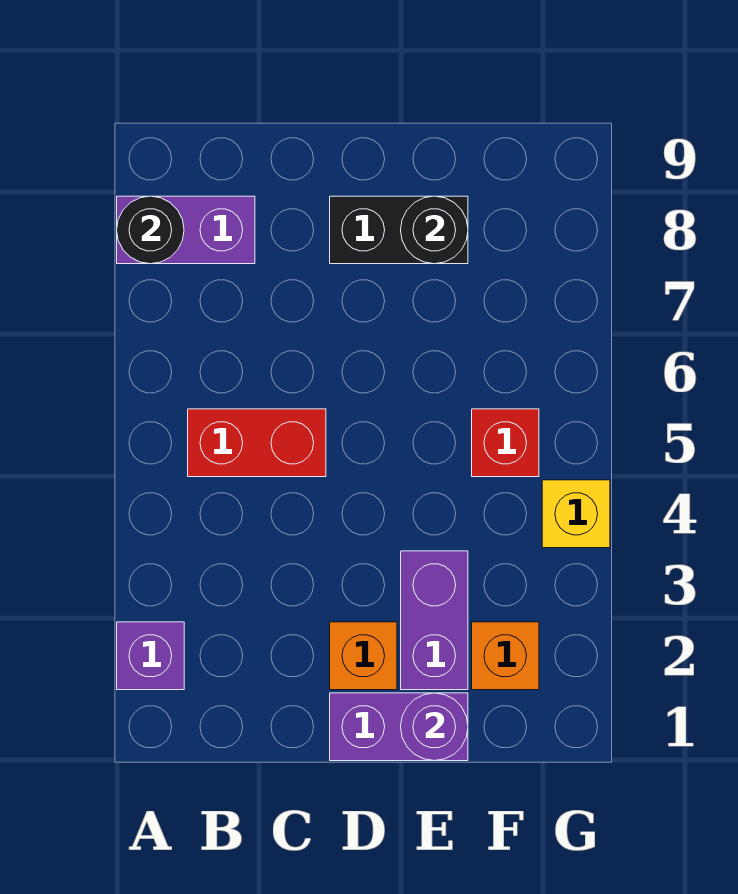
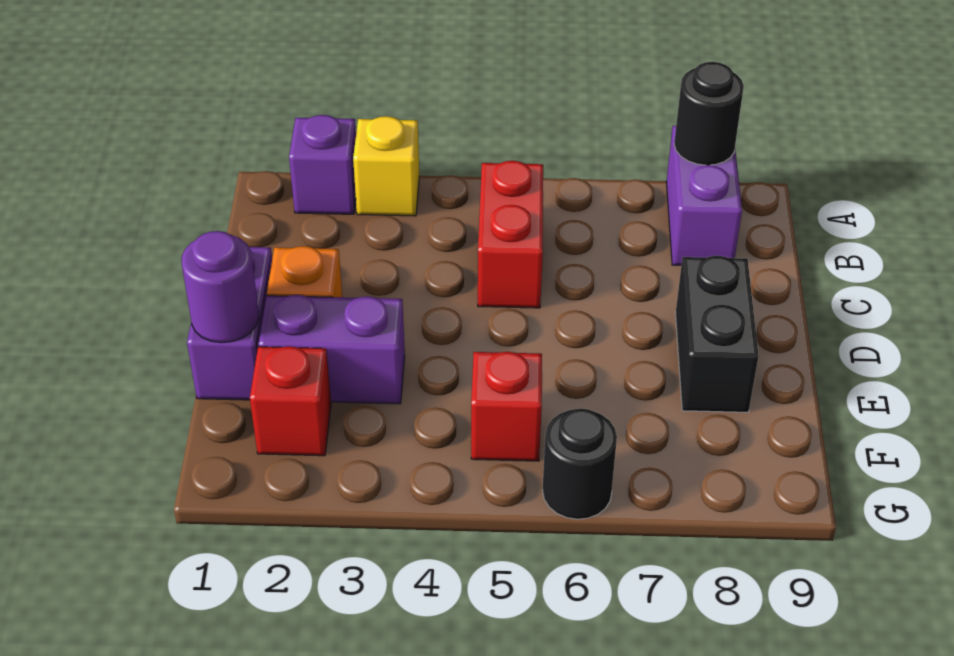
black round brick E8 level 2 -> black round brick G6 level 1
orange brick F2 level 1 -> red brick F2 level 1
yellow brick G4 level 1 -> yellow brick A3 level 1

